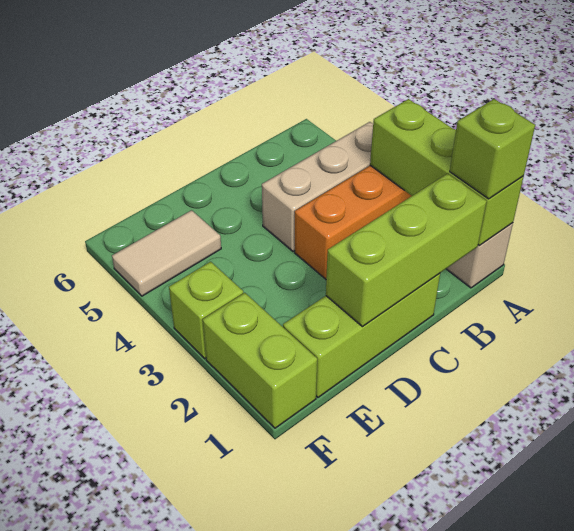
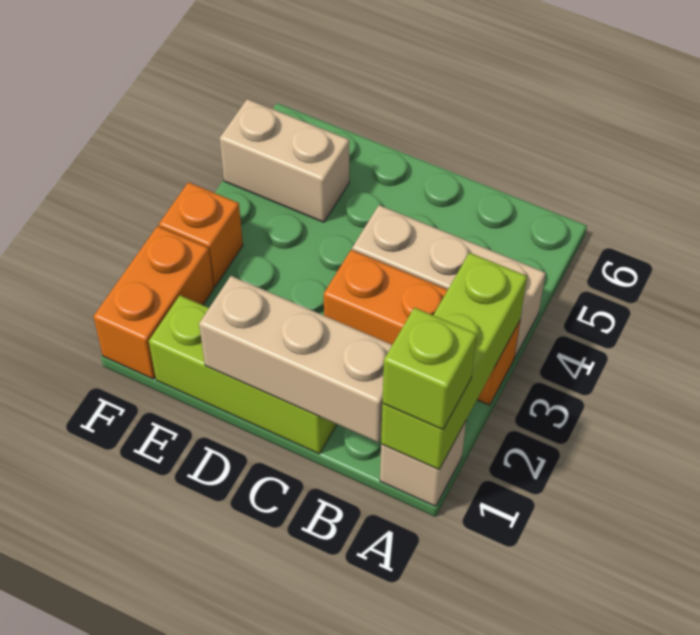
lime brick B1:D1 level 2 -> tan brick B1:D1 level 2
tan tile E5:F5 level 1 -> tan brick E5:F5 level 1
lime brick F1:F2 level 1 -> orange brick F1:F2 level 1
lime brick F3 level 1 -> orange brick F3 level 1

